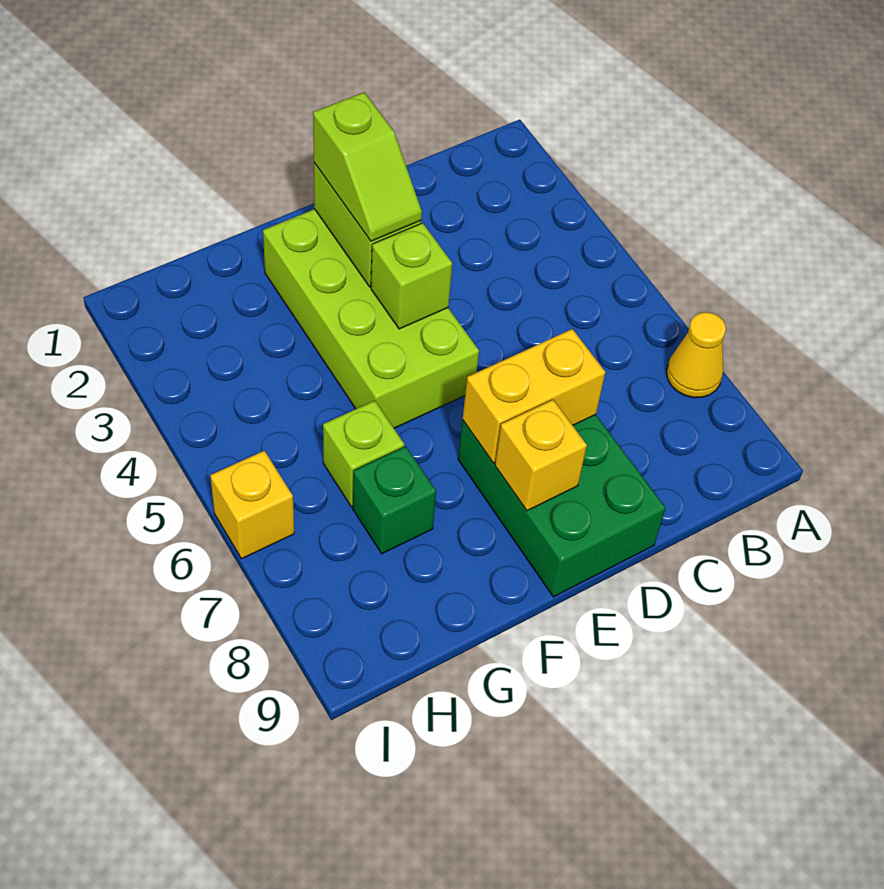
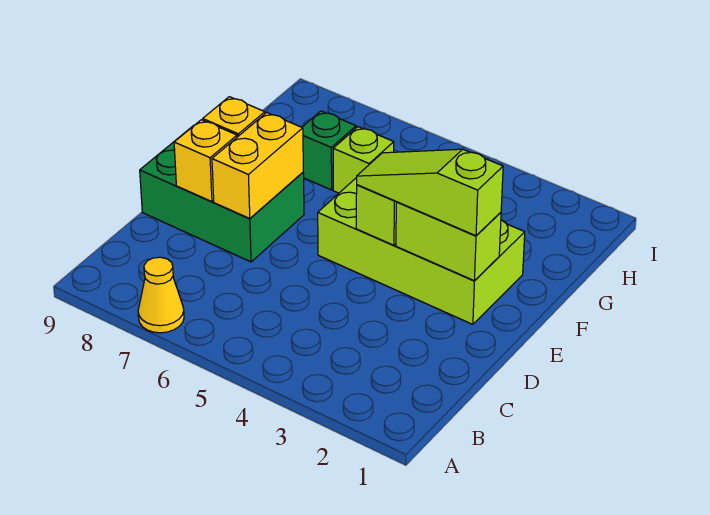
lime slope E2:E3 level 3 top 2 -> lime slope E2:E4 level 3 top 2
yellow brick I6 level 1 -> yellow brick D8 level 2

